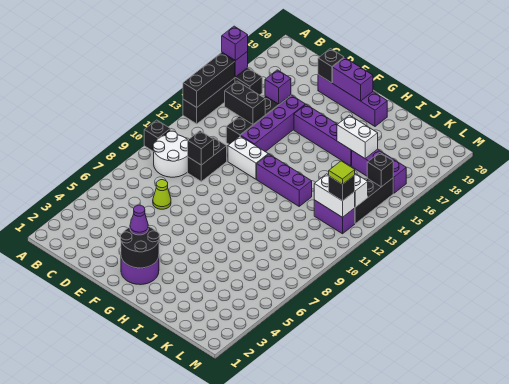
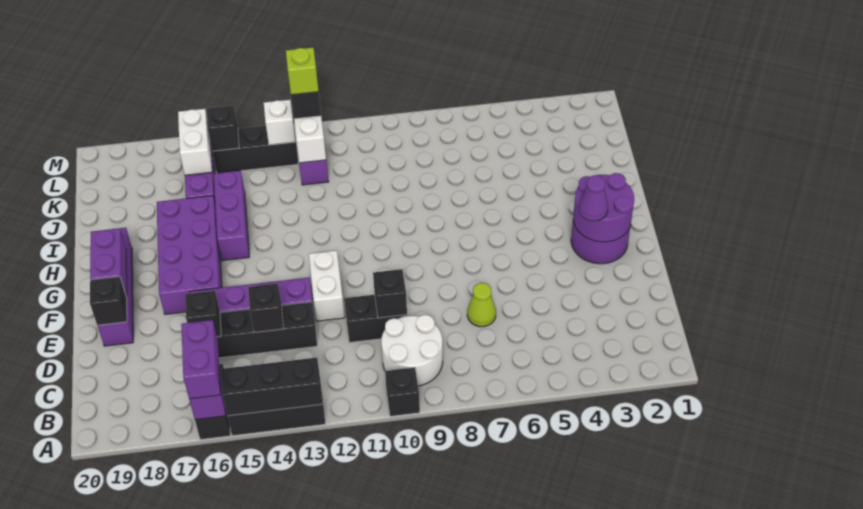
purple brick A16 level 3 -> purple brick A16:B16 level 3
black brick C14:D14 level 2 -> black brick D14 level 2
purple brick D16 level 2 -> black brick D16 level 2
black round brick F2:G3 level 2 -> purple round brick F2:G3 level 2
purple brick F16:I16 level 1 -> purple brick F16:I17 level 1
purple brick G12:I12 level 1 -> purple brick H15:J15 level 1
white brick I16:J16 level 2 -> white brick K16:L16 level 2
lime tile L12 level 4 -> lime brick L12 level 4

